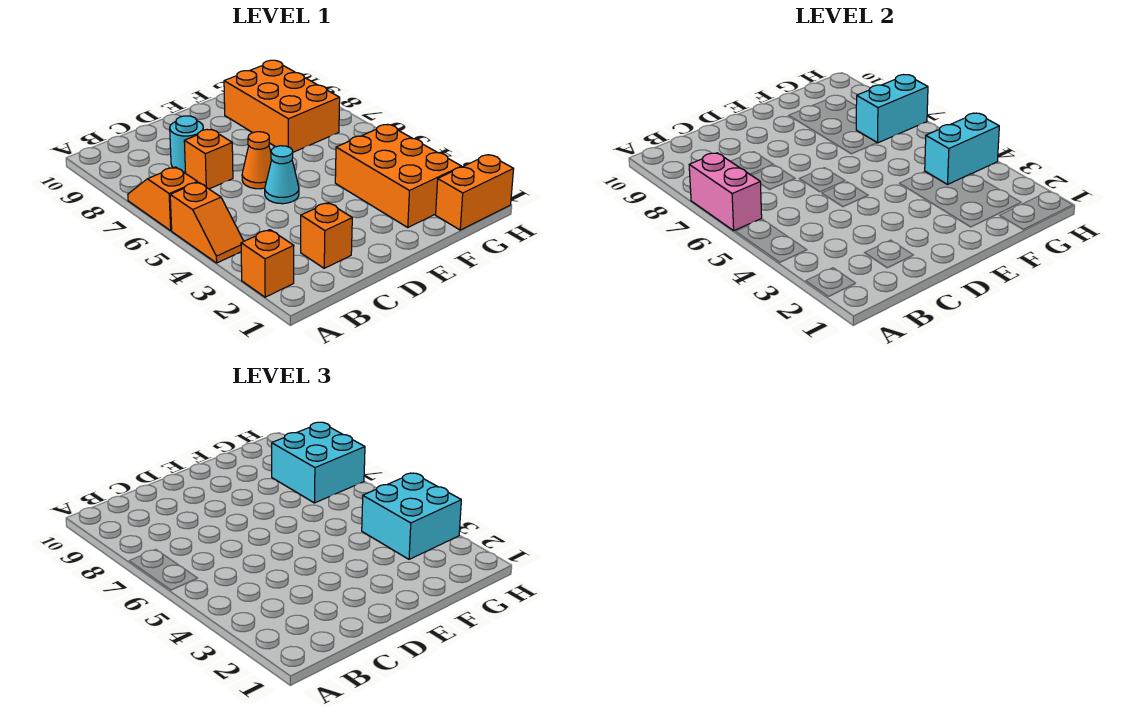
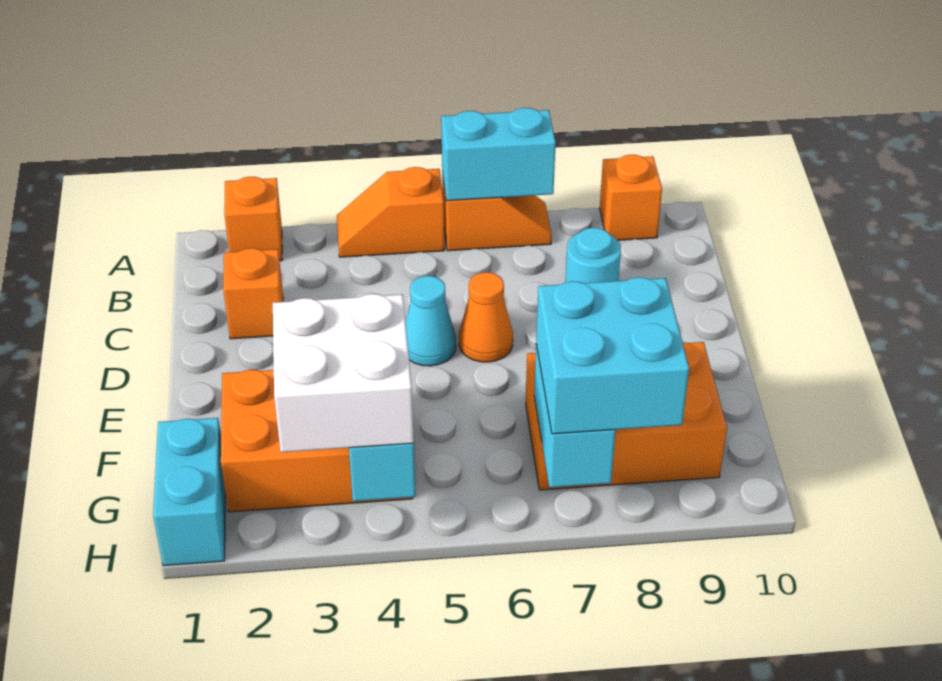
pink brick A6:A7 level 2 -> cyan brick A6:A7 level 2
orange brick C7 level 1 -> orange brick A9 level 1
orange brick G1:H1 level 1 -> cyan brick G1:H1 level 1
cyan brick G3:H4 level 3 -> white brick G3:H4 level 3

